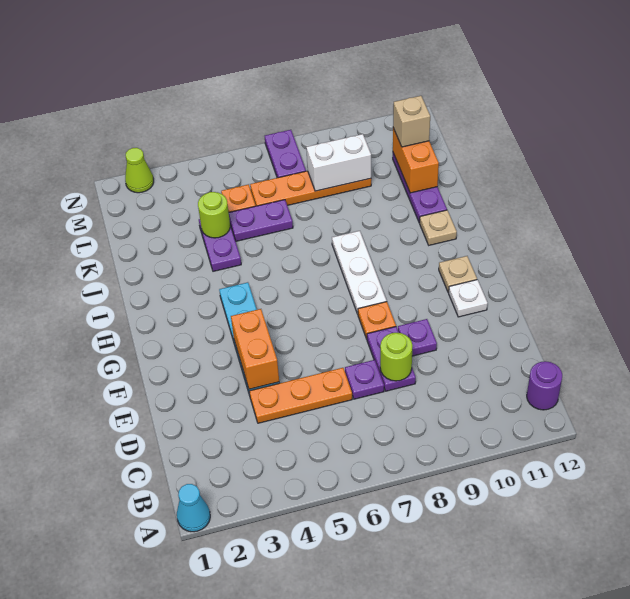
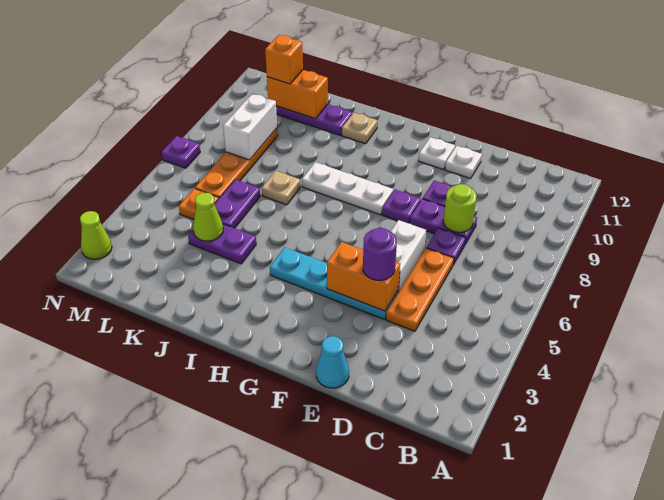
cyan cone A1 level 1 -> cyan cone E1 level 1
purple round brick B12 level 1 -> purple round brick E4 level 3
none -> white brick E5:E6 level 1
none -> white plate E11 level 1
orange plate F8 level 1 -> purple plate F8 level 1
tan plate G11 level 1 -> tan plate J7 level 1
lime round brick K4 level 2 -> lime cone K4 level 2
tan brick L11 level 3 -> orange brick L11 level 3
purple plate M7:N7 level 1 -> purple plate N7 level 1

